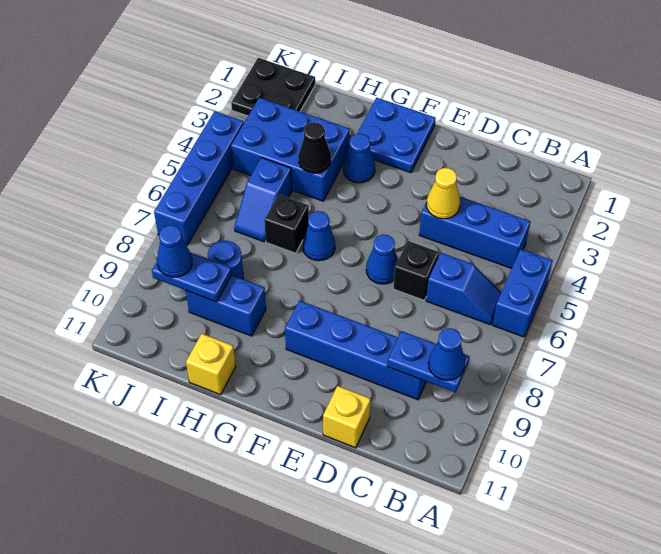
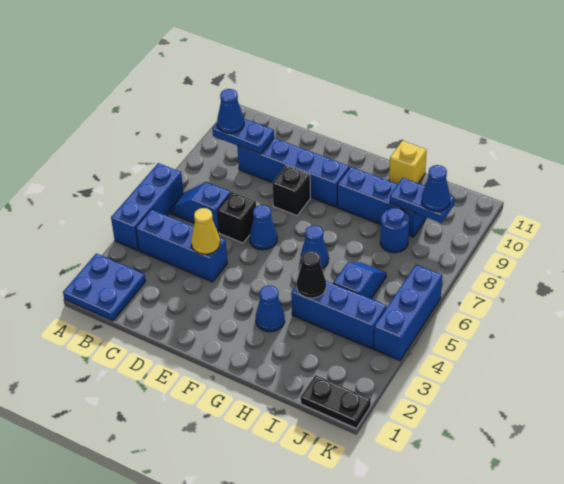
blue brick A5:A6 level 1 -> blue brick A4:A6 level 1
yellow brick D11 level 1 -> none
blue plate F1:G2 level 1 -> blue plate A1:B2 level 1
blue brick H3:J4 level 1 -> blue brick H4:J4 level 1
black brick H6 level 1 -> black brick E8 level 1
blue brick H9:I9 level 1 -> blue brick G9:I9 level 1
black plate J1:K2 level 1 -> black plate J1:K1 level 1
blue brick K4:K7 level 1 -> blue brick K4:K6 level 1

